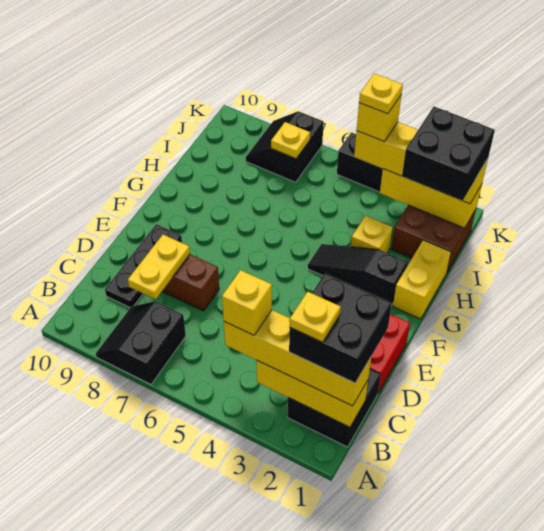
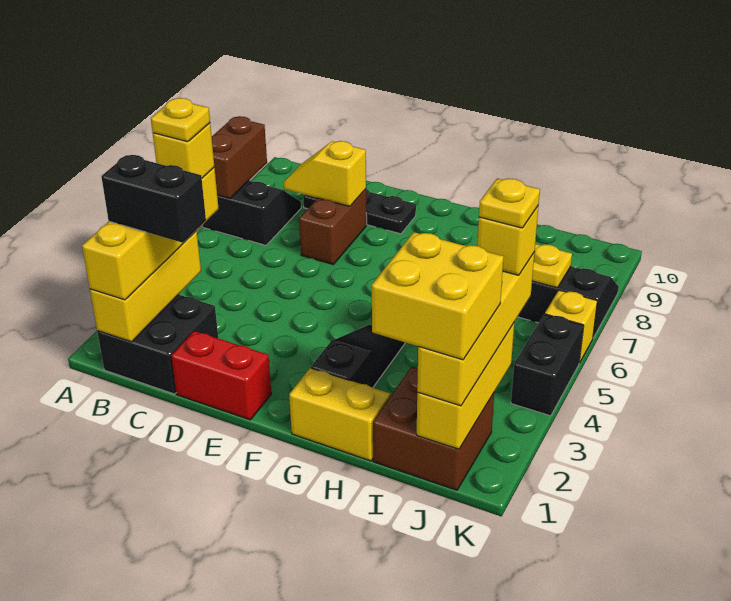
none -> brown brick A7:A8 level 2
black brick B1:C2 level 4 -> black brick B2:C2 level 4
yellow plate B2 level 5 -> yellow plate B4 level 5
yellow plate C8:D8 level 2 -> yellow slope C8:D8 level 2 top D
yellow brick H3 level 1 -> yellow brick K6 level 1
black brick I1:J2 level 4 -> yellow brick I1:J2 level 4

